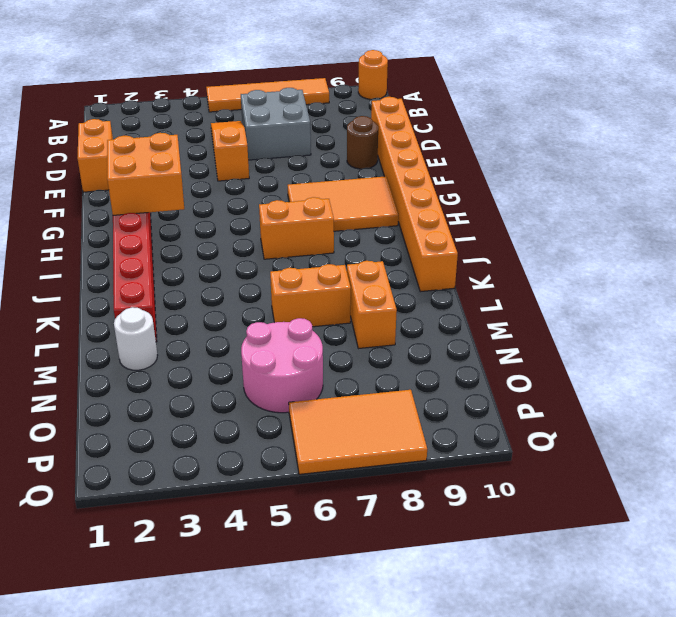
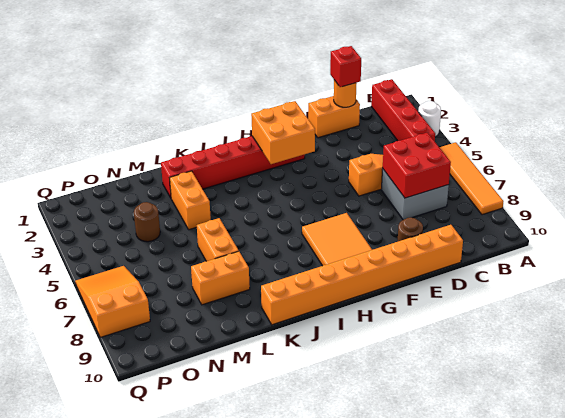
orange round brick A10 level 1 -> orange round brick D1 level 2
none -> red brick B1:B4 level 1
none -> red brick C6:D7 level 2
none -> red brick D1 level 3
orange brick I6:I7 level 1 -> orange brick L3:L4 level 1
white round brick M2 level 1 -> white round brick A3 level 1
none -> brown round brick N4 level 1
pink round brick N5:O6 level 1 -> none
orange tile P6:Q8 level 1 -> orange slope P6:Q8 level 1 top 8

